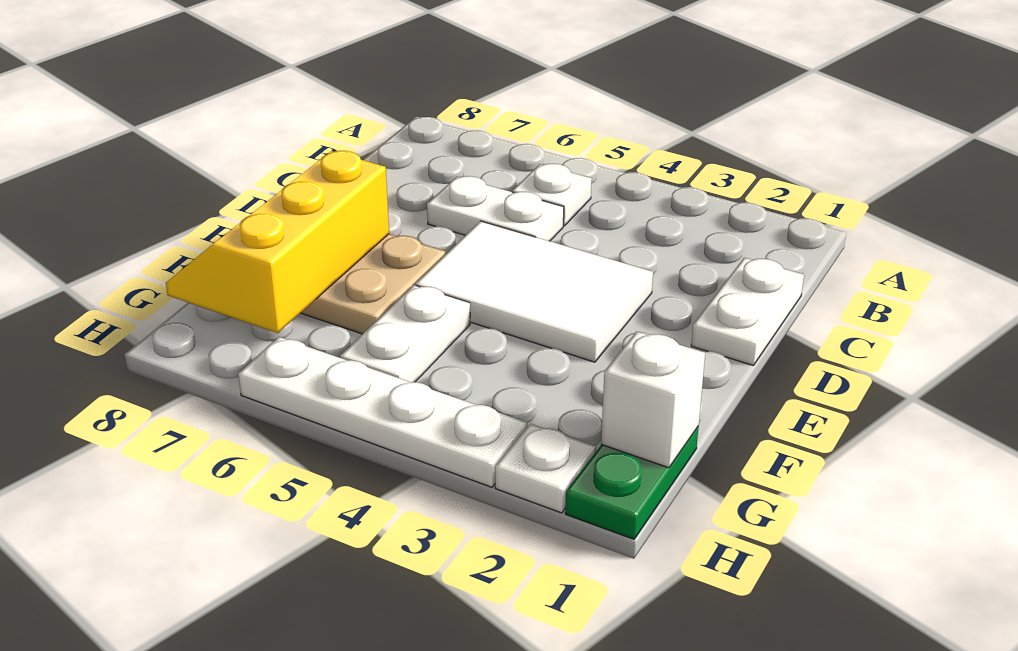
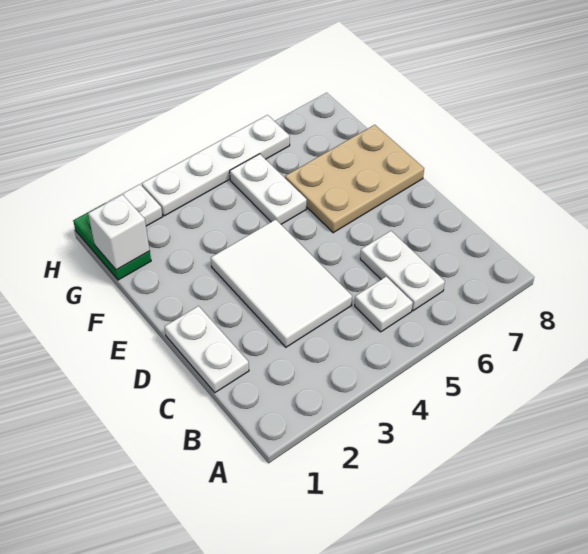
white plate C5:C6 level 1 -> white plate B6:C6 level 1
white tile D3:E5 level 1 -> white tile C3:E4 level 1
yellow slope E7:G8 level 2 top 7 -> none

